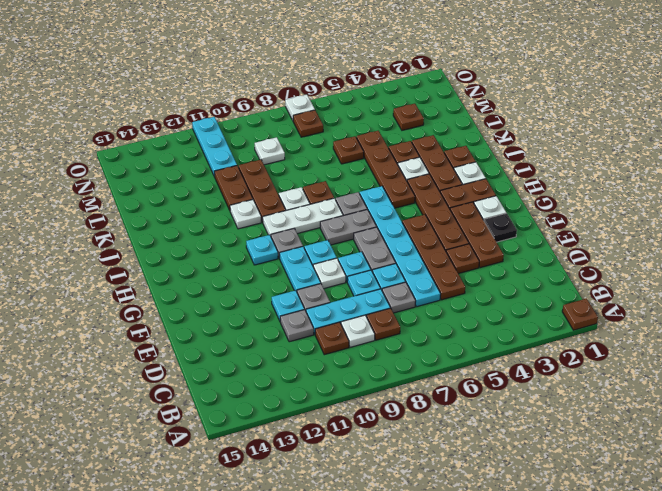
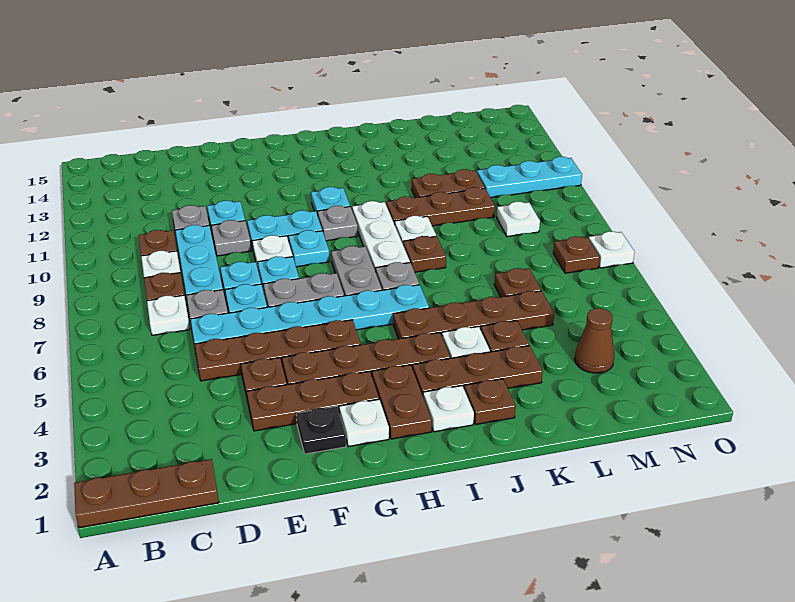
brown plate A1 level 1 -> brown plate A1:C1 level 1
white plate J11 level 1 -> white plate C7 level 1
brown plate M3 level 1 -> brown cone M3 level 1

